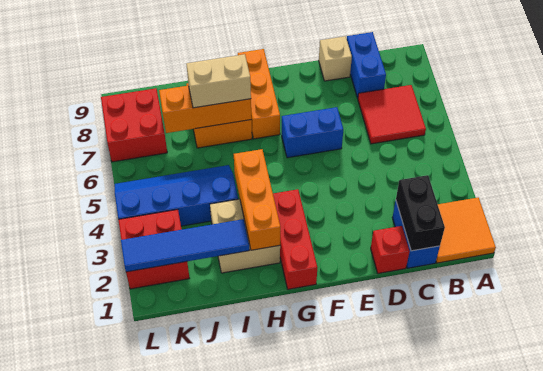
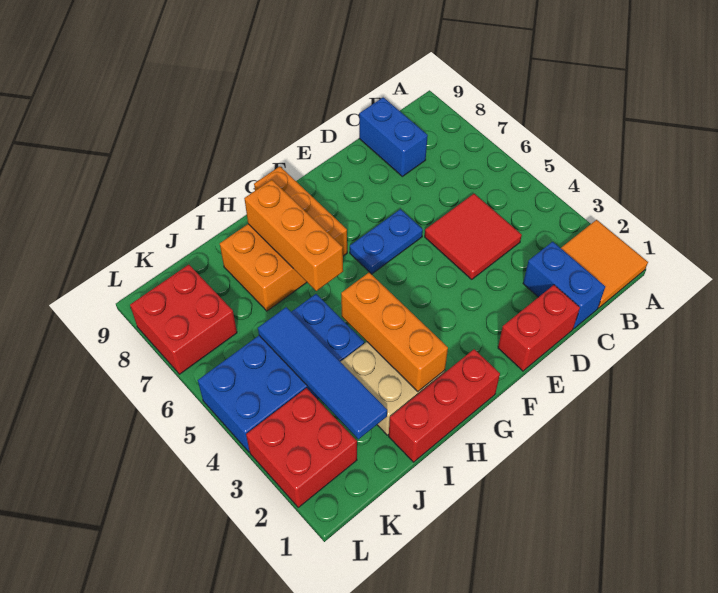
red tile B6:C7 level 1 -> red tile C4:D5 level 1
black brick C1:C2 level 2 -> none
red brick D1 level 1 -> red brick D1:E1 level 1
tan brick D9 level 1 -> none
blue brick E6:F6 level 1 -> blue plate E6:F6 level 1
red brick G1:G3 level 1 -> red brick G1:I1 level 1
orange brick H7:J7 level 2 -> orange brick H6:H8 level 2
tan brick H7:I7 level 3 -> none
blue tile I2:L2 level 2 -> blue tile J2:J5 level 2
blue slope I4:L5 level 1 top 4 -> blue brick I4:L5 level 1

